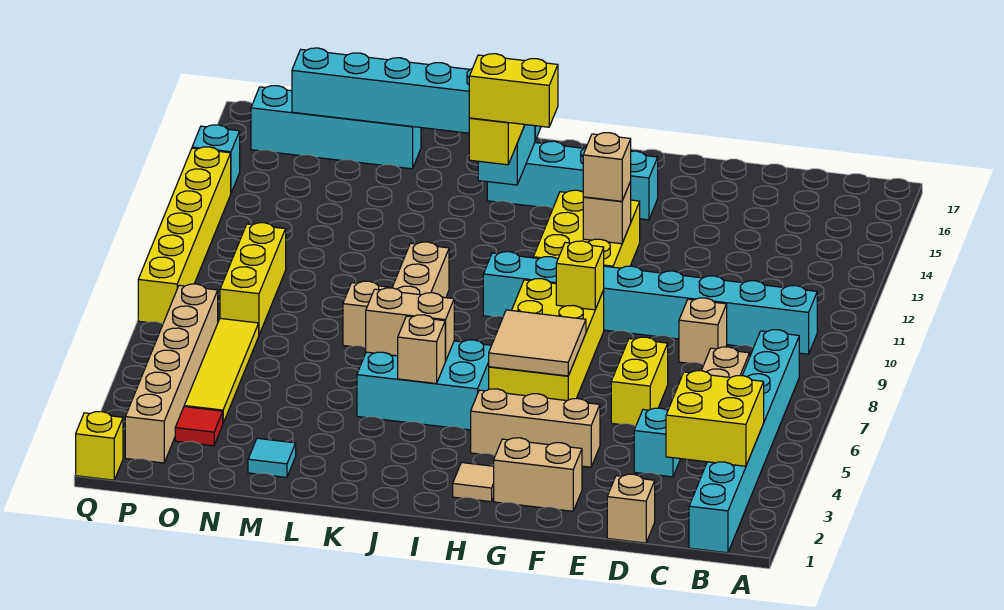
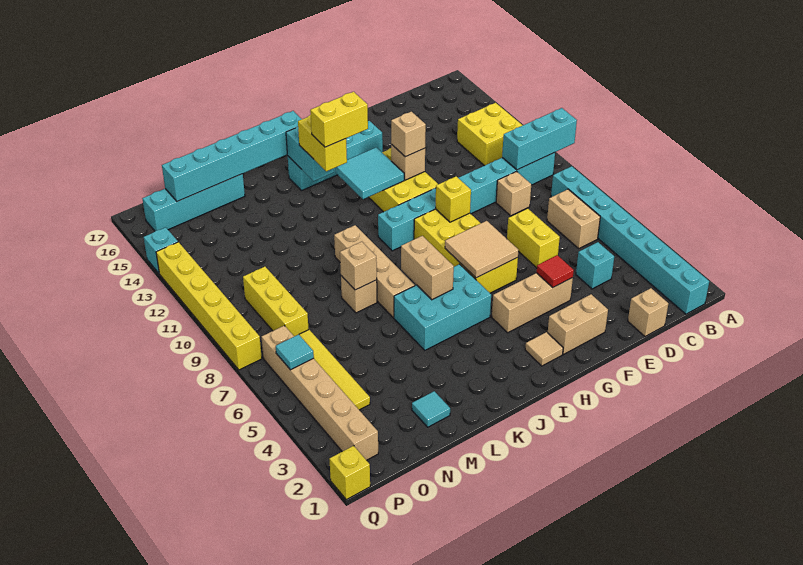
none -> cyan brick A10:C10 level 2
yellow brick B3:C4 level 2 -> yellow brick B12:C13 level 1
none -> cyan tile H12:I13 level 2
tan brick J5 level 2 -> tan brick L8 level 2
tan brick J6:K6 level 2 -> tan brick J6:J7 level 2
red tile O3 level 1 -> red tile F4 level 2
none -> cyan tile P6 level 2

